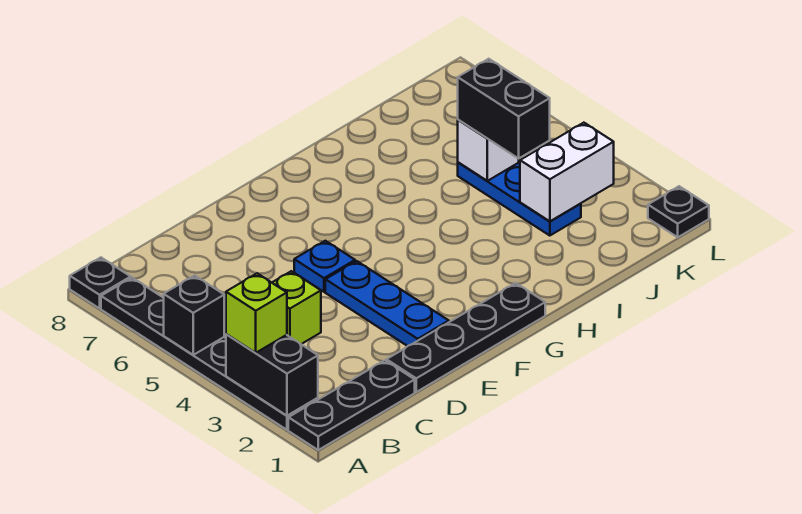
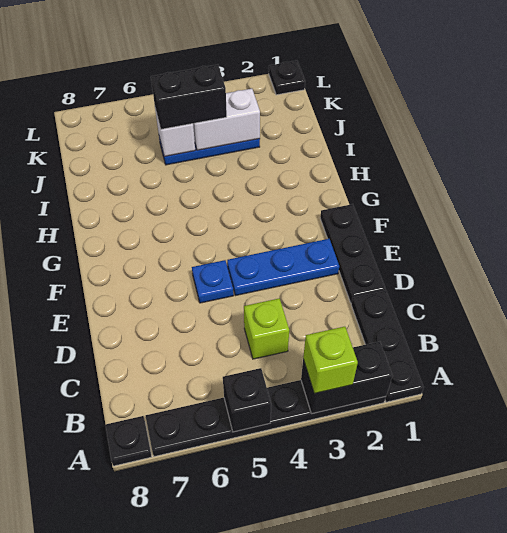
black plate D1:G1 level 1 -> black plate D1:F1 level 1
white brick J3:K3 level 2 -> white brick J3:J4 level 2

